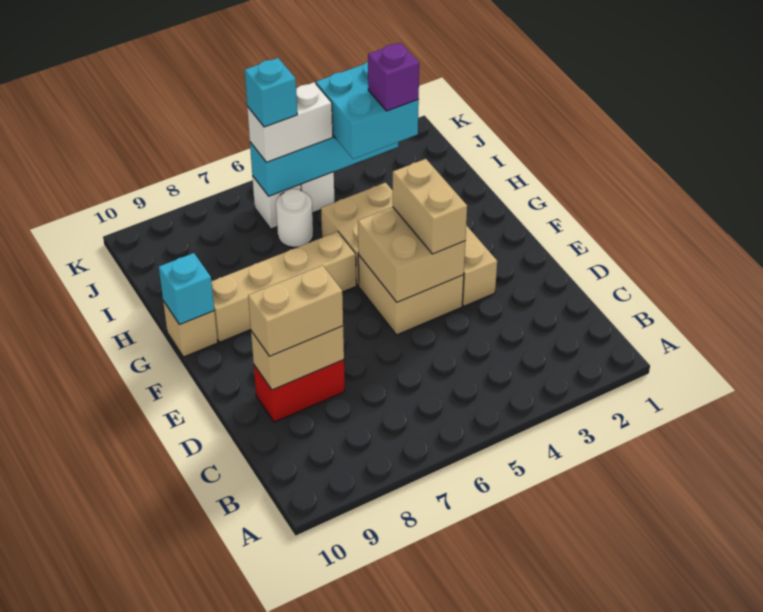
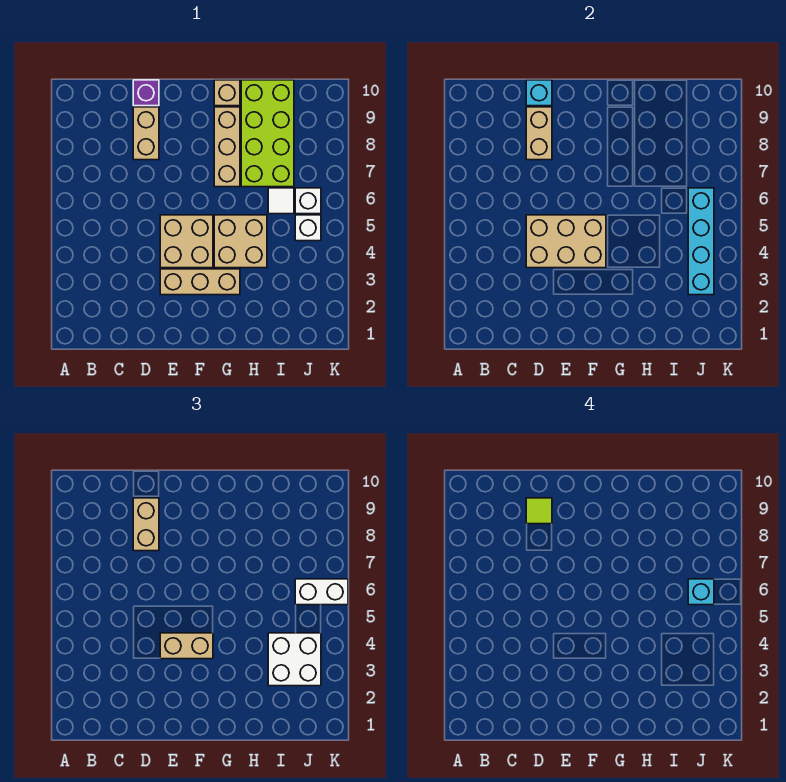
red brick D8:D9 level 1 -> tan brick D8:D9 level 1
none -> lime tile D9 level 4
tan brick E4:F5 level 2 -> tan brick D4:F5 level 2
tan brick G6:G9 level 1 -> tan brick G7:G9 level 1
cyan brick G10 level 2 -> cyan brick D10 level 2
none -> lime brick H7:I10 level 1
cyan brick I3:J4 level 3 -> white brick I3:J4 level 3
purple brick I3 level 4 -> purple brick D10 level 1
white round brick I6 level 1 -> white tile I6 level 1
white brick J5:J6 level 3 -> white brick J6:K6 level 3

